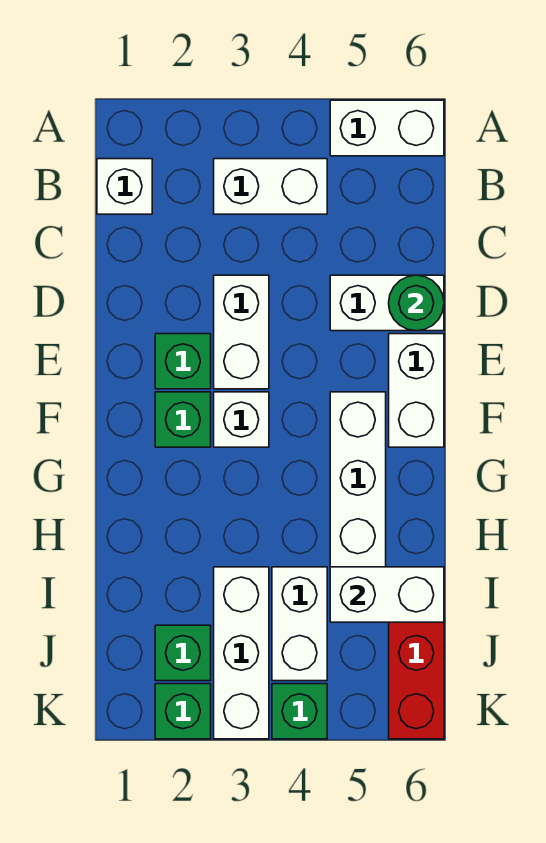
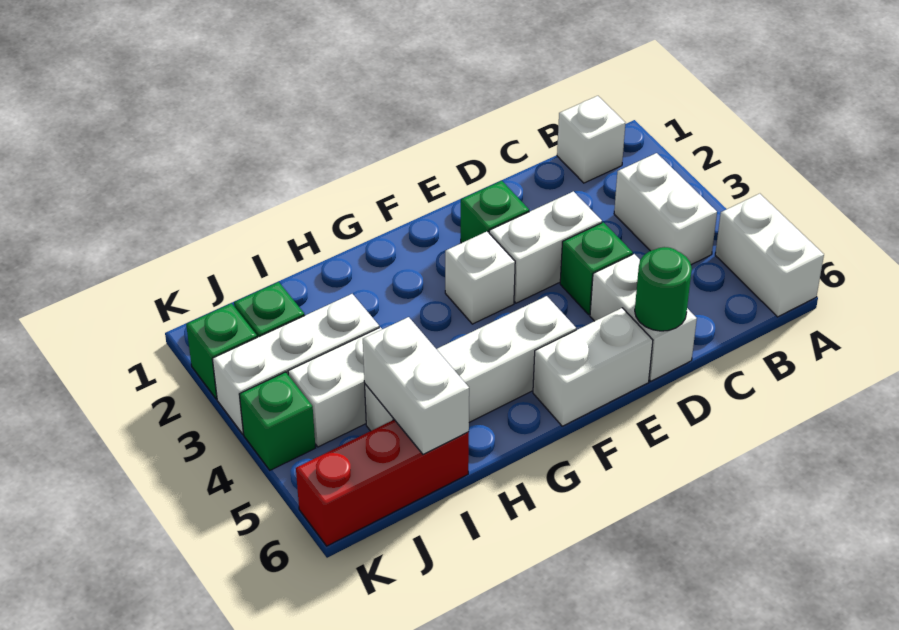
green brick F2 level 1 -> green brick D4 level 1

